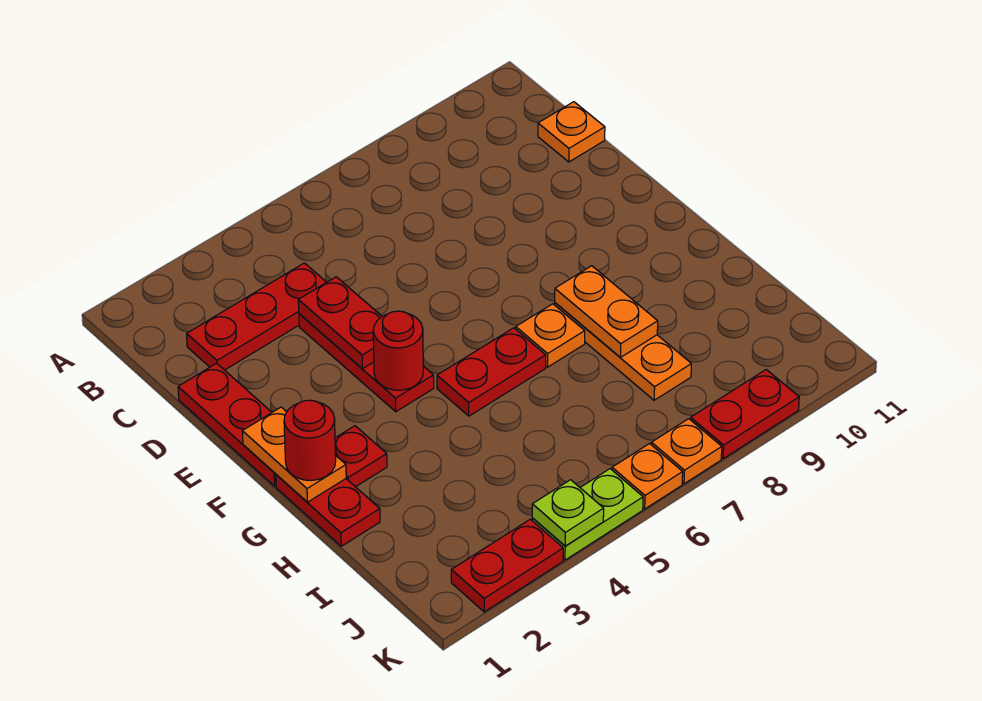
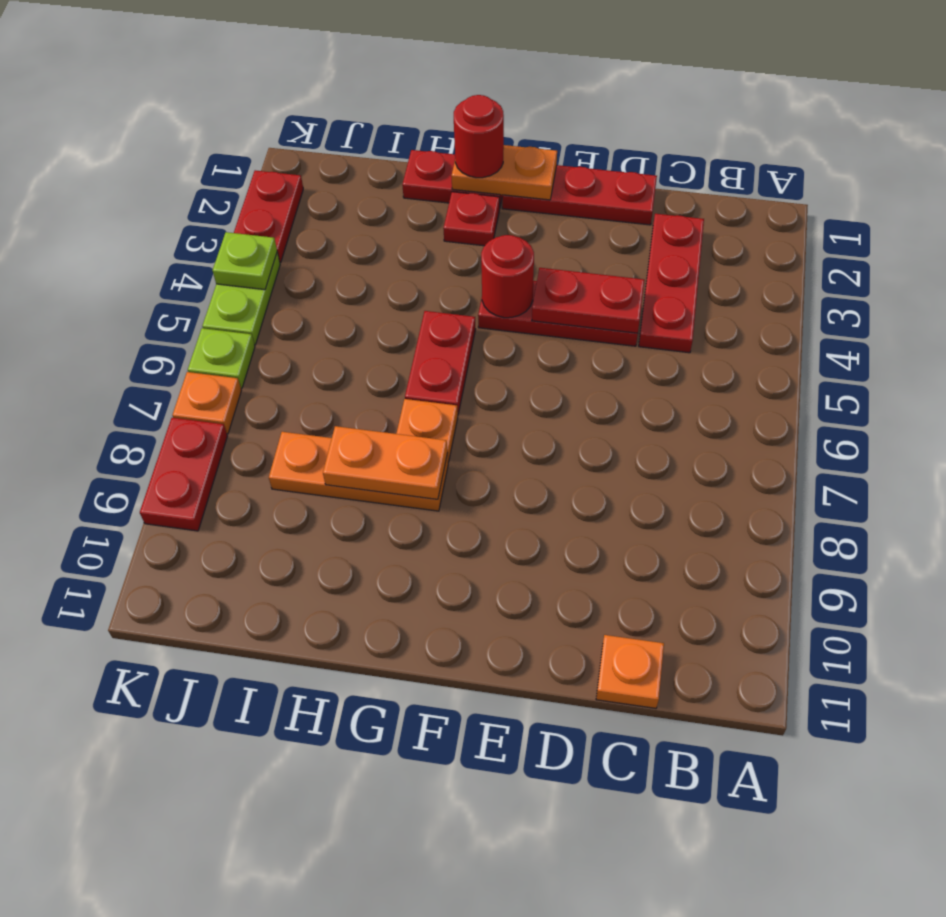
orange plate K6 level 1 -> lime plate K6 level 1

